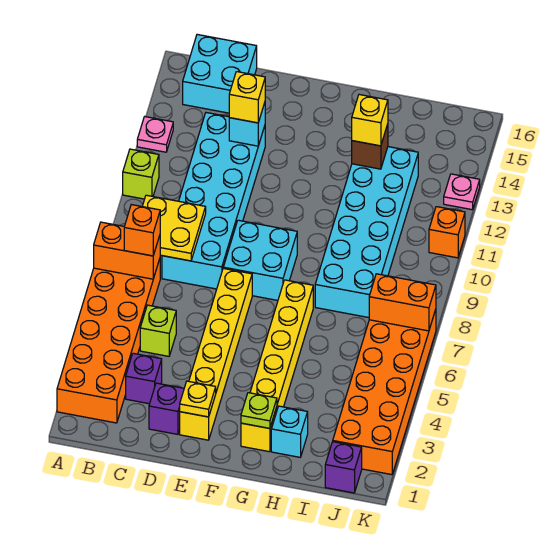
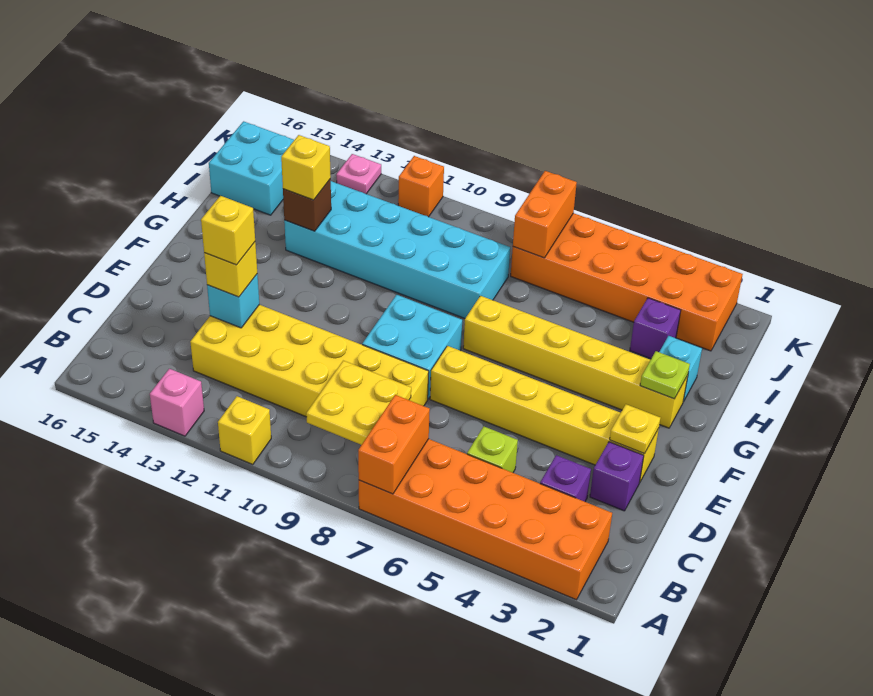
lime brick A11 level 1 -> yellow brick A11 level 1
pink plate A13 level 1 -> pink brick A13 level 1
orange brick B7 level 3 -> none
cyan brick B15:C16 level 1 -> cyan brick I15:J16 level 1
cyan brick C8:D13 level 1 -> yellow brick C8:D13 level 1
none -> yellow brick D13 level 4
purple brick J1 level 1 -> purple brick I3 level 1

